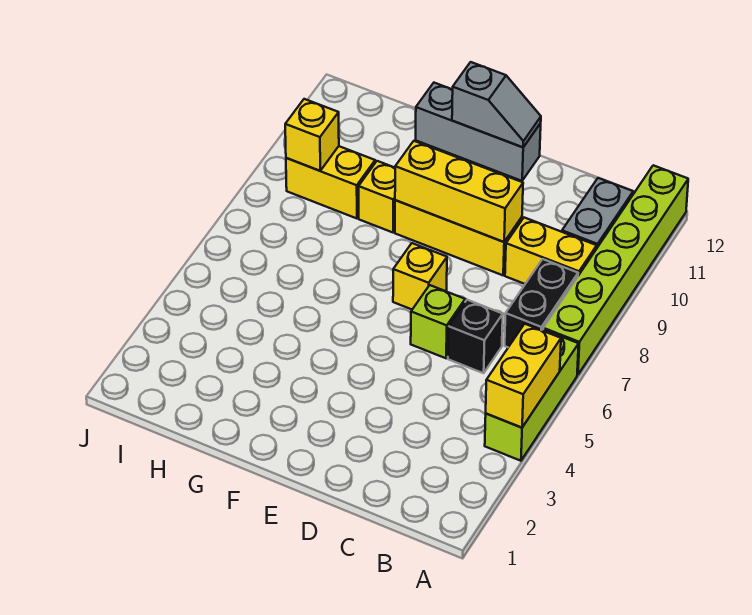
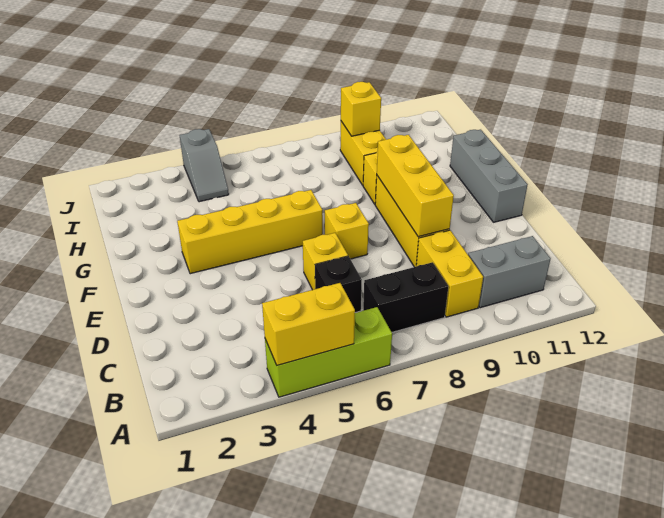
lime brick A7:A12 level 1 -> none
lime brick D6 level 1 -> yellow brick D6 level 1
grey slope E12:F12 level 2 top F -> grey slope I4:J4 level 1 top J
none -> yellow brick F3:F6 level 1

